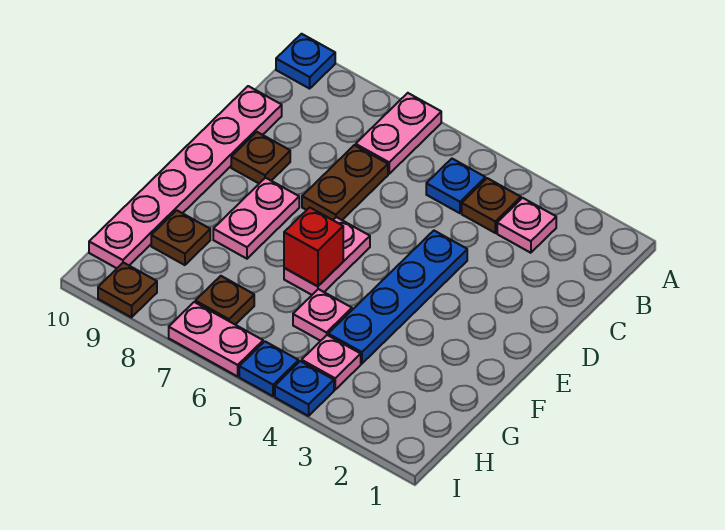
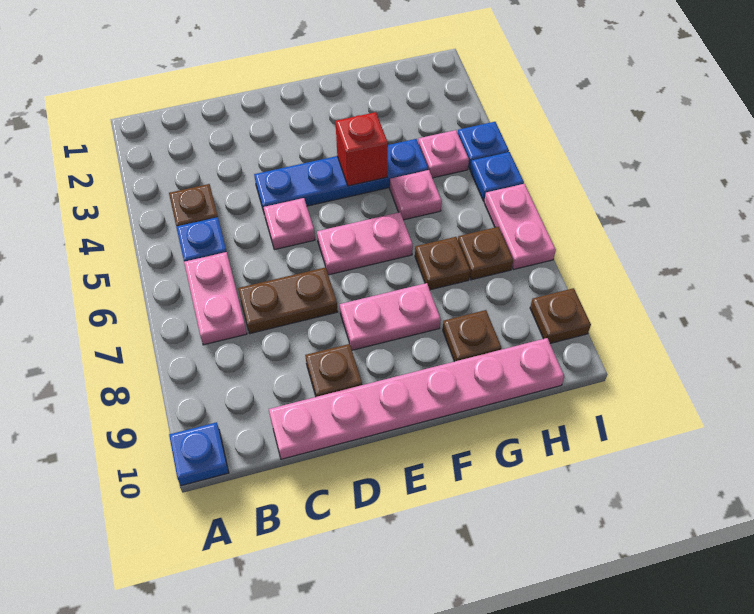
pink plate A7:B7 level 1 -> pink plate B6:B7 level 1
pink plate B3 level 1 -> pink plate D5 level 1
red brick F6 level 2 -> red brick F4 level 2
none -> brown plate G7 level 1

